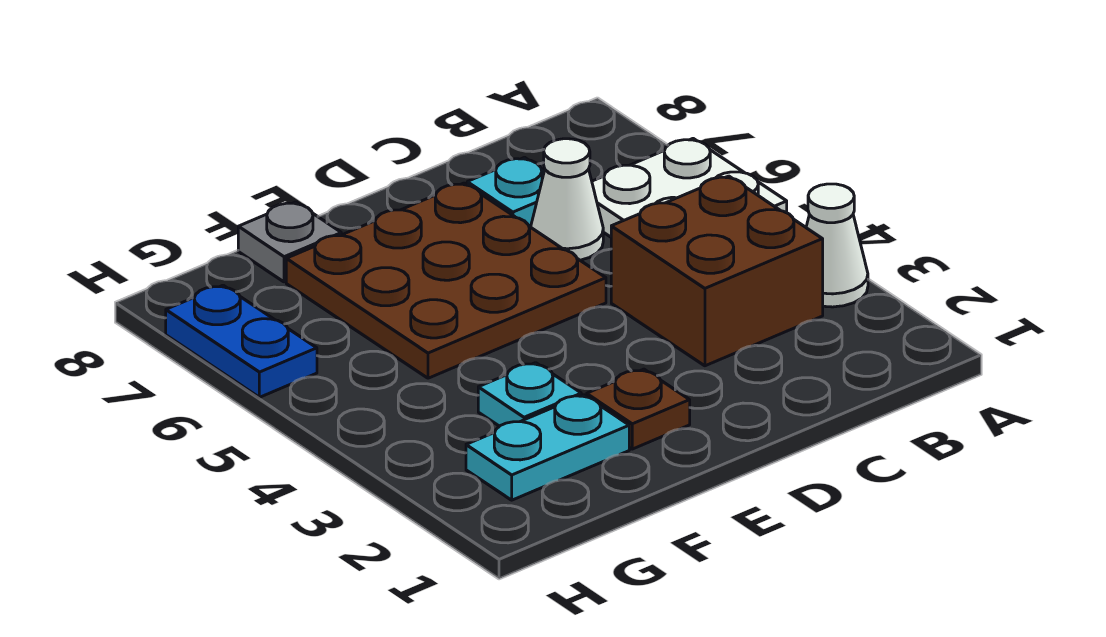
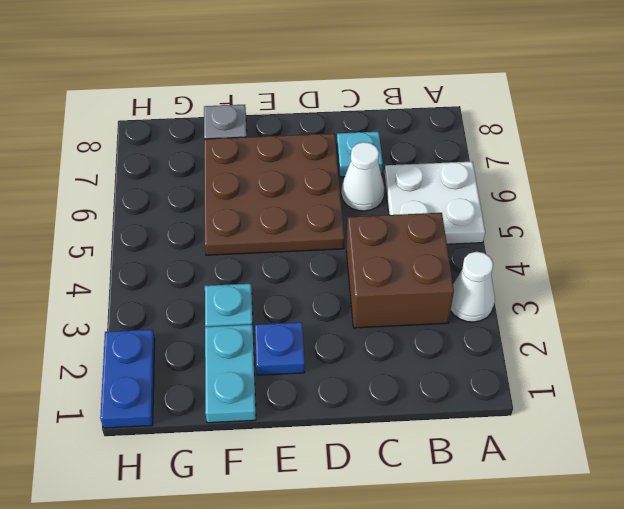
brown plate E2 level 1 -> blue plate E2 level 1
cyan plate F2:G2 level 1 -> cyan plate F1:F2 level 1
blue plate H6:H7 level 1 -> blue plate H1:H2 level 1

